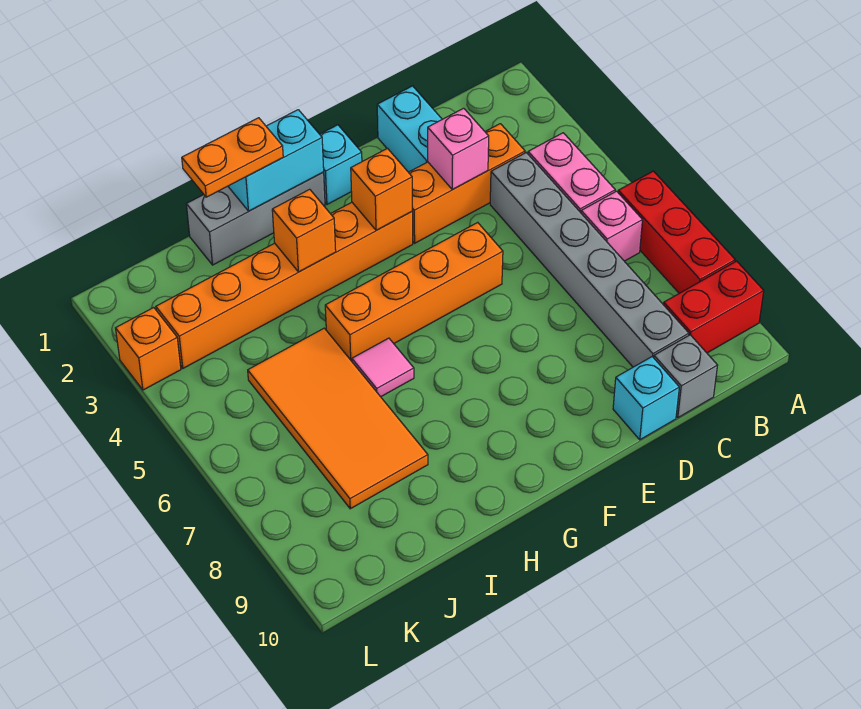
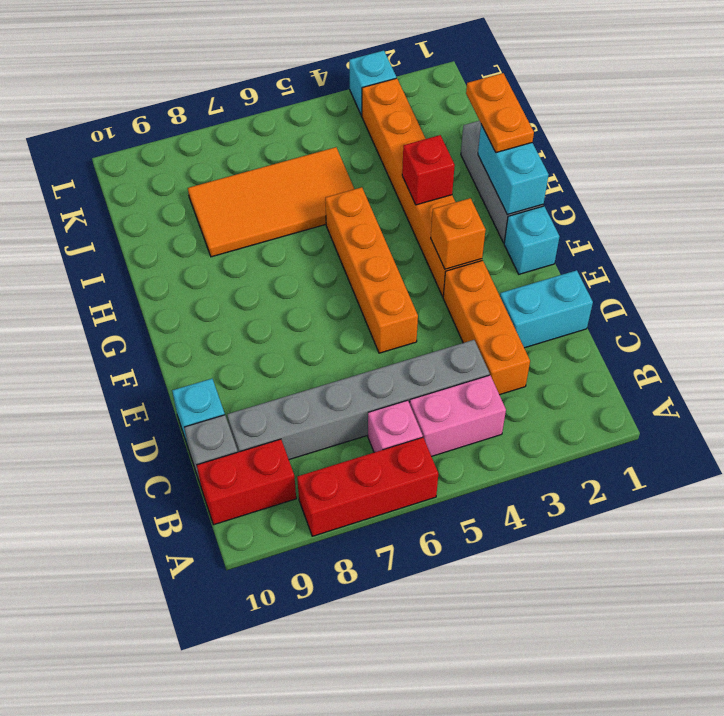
red brick A9:B9 level 1 -> red brick B9:B10 level 1
pink brick D3 level 2 -> none
orange brick H3 level 2 -> red brick H3 level 2
pink tile H6 level 1 -> none
orange brick L3 level 1 -> cyan brick L3 level 1

